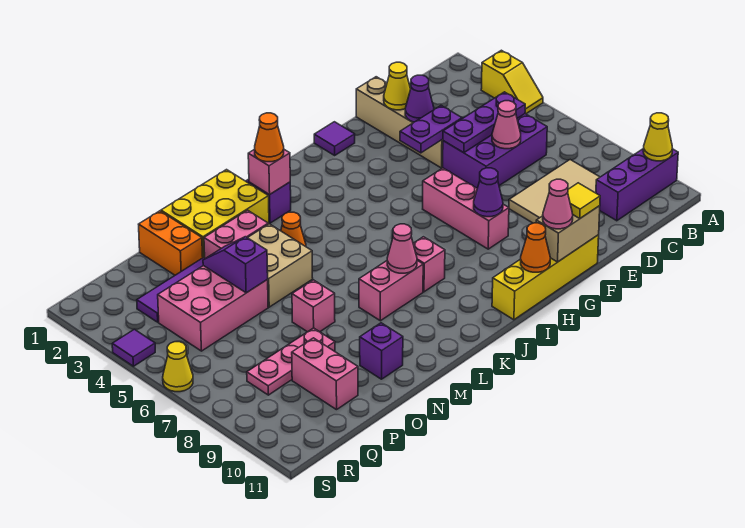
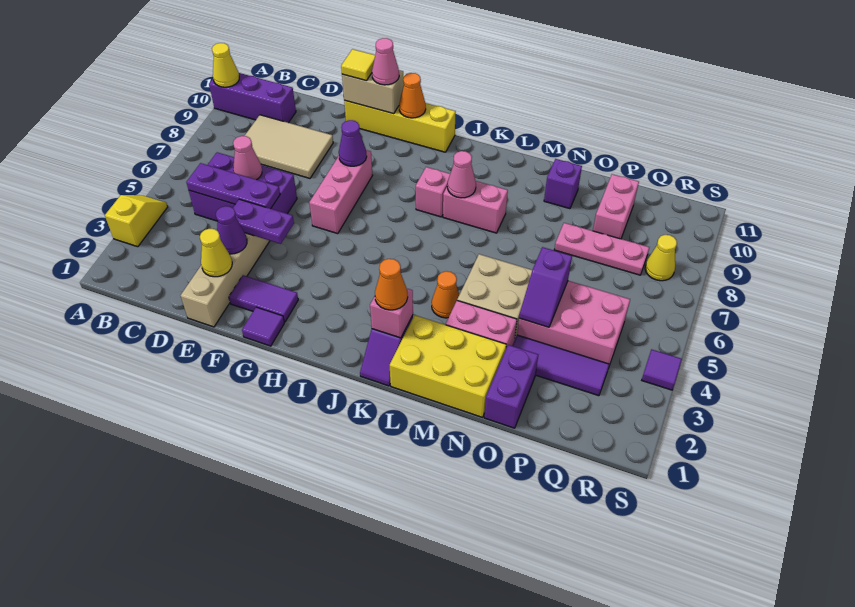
none -> purple tile F2:G2 level 1
pink brick N7 level 1 -> none
orange brick O1:O2 level 1 -> purple brick O1:O2 level 1
yellow cone S6 level 1 -> yellow cone R8 level 1

